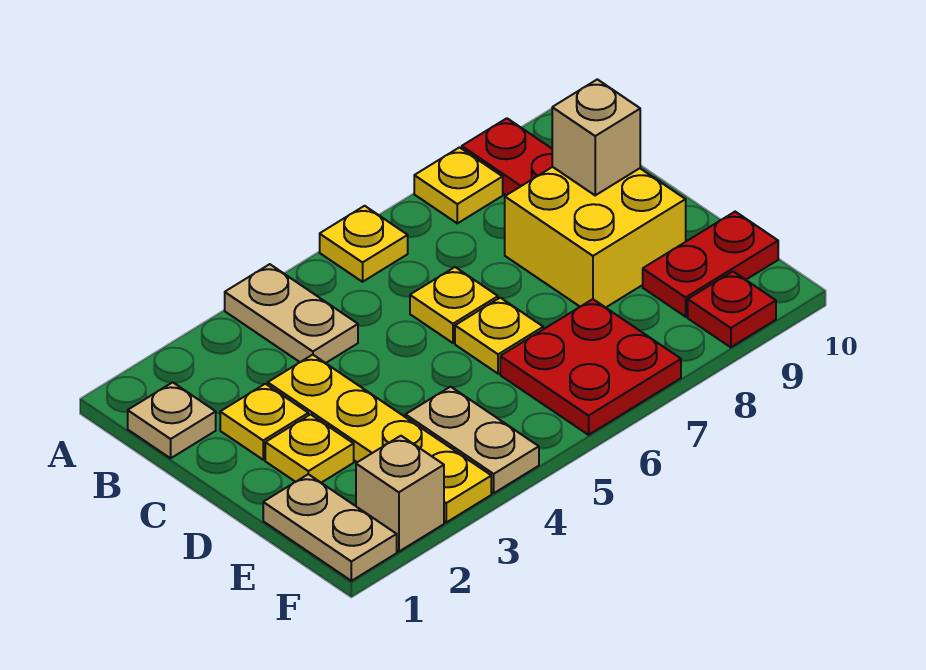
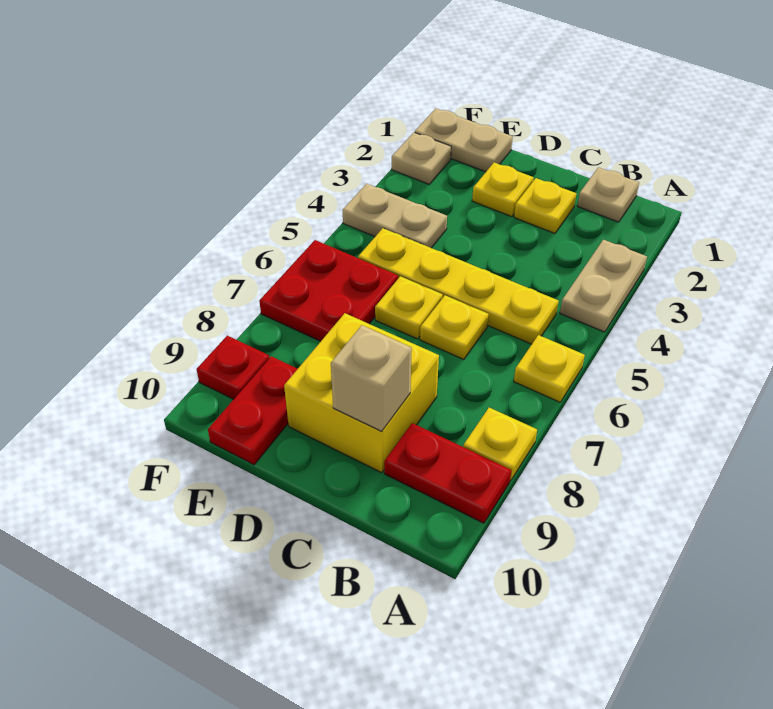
tan plate A4:B4 level 1 -> tan plate A3:A4 level 1
yellow plate C3:F3 level 1 -> yellow plate B5:E5 level 1
tan brick F2 level 1 -> tan plate F2 level 1

